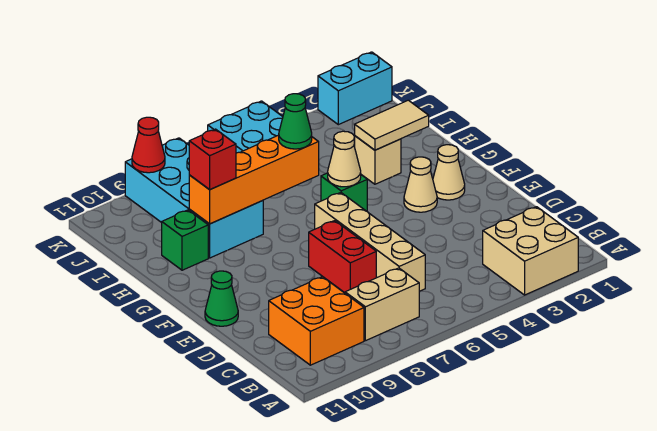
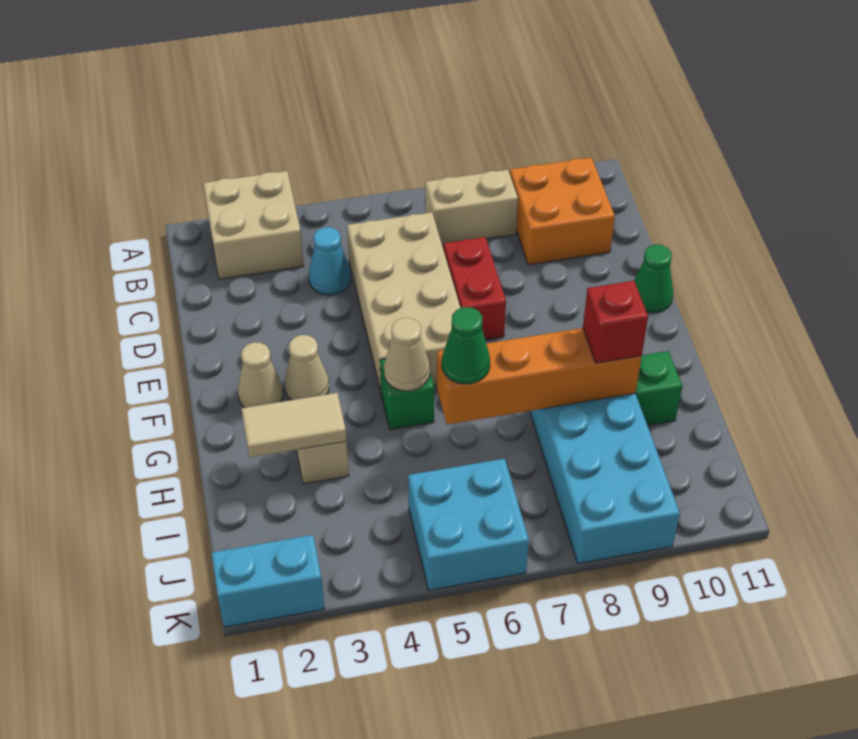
none -> cyan cone C4 level 1
tan brick C6:F6 level 1 -> tan brick C5:F6 level 1
red cone K9 level 2 -> none

